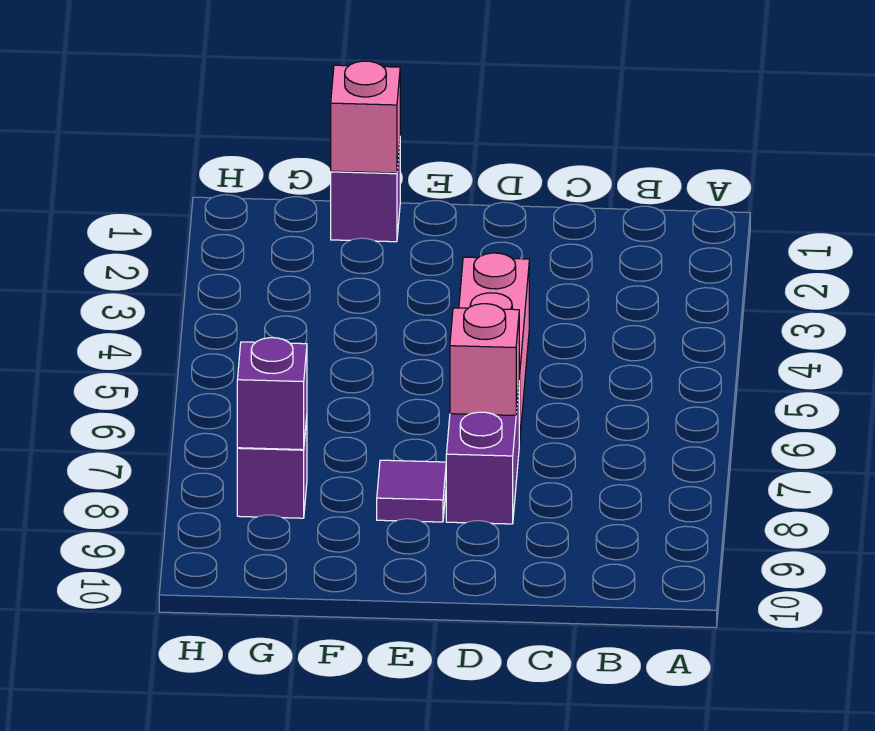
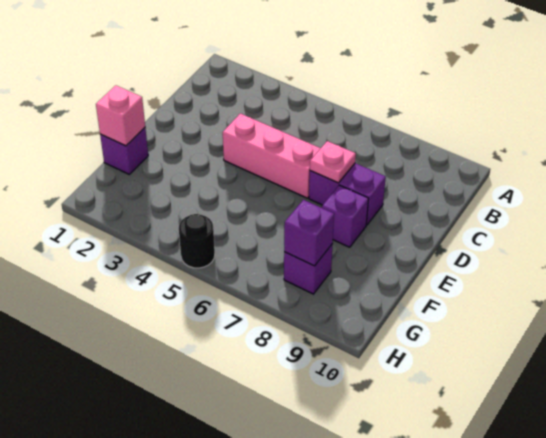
pink brick D7 level 2 -> pink plate D7 level 2
purple tile E8 level 1 -> purple brick E8 level 1
none -> black round brick H5 level 1

